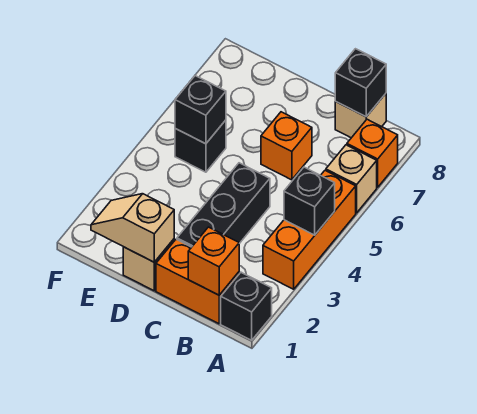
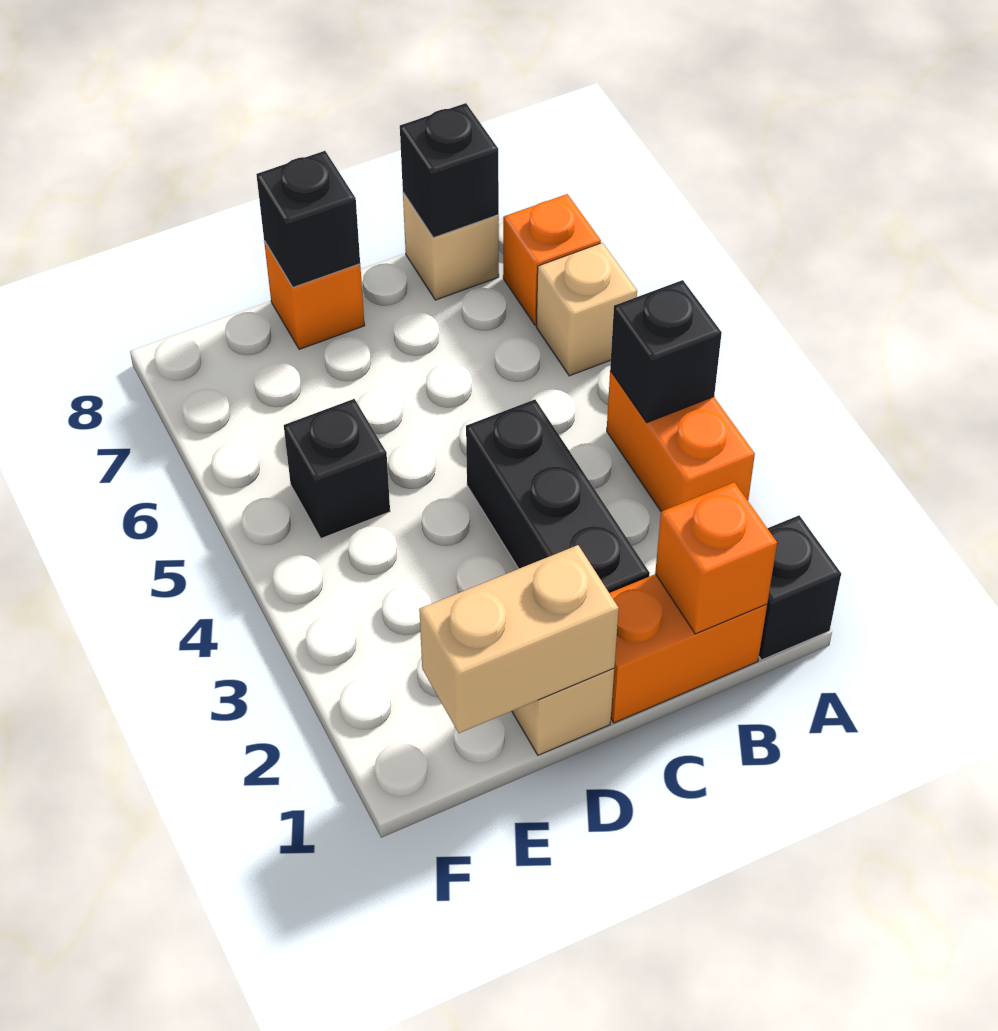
orange brick A3:A5 level 1 -> orange brick A3:A4 level 1
orange brick C6 level 1 -> orange brick D8 level 1
tan slope D1:E1 level 2 top D -> tan brick D1:E1 level 2
black brick E5 level 2 -> black brick D8 level 2

